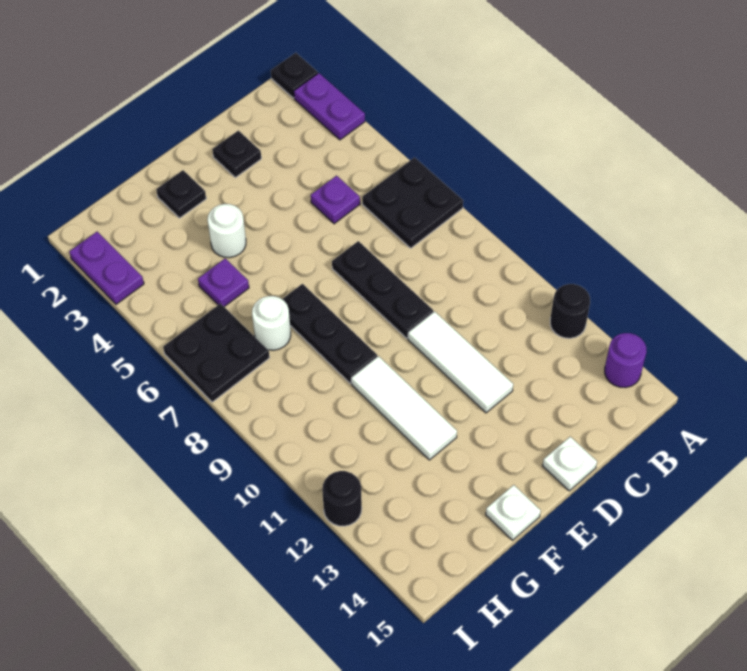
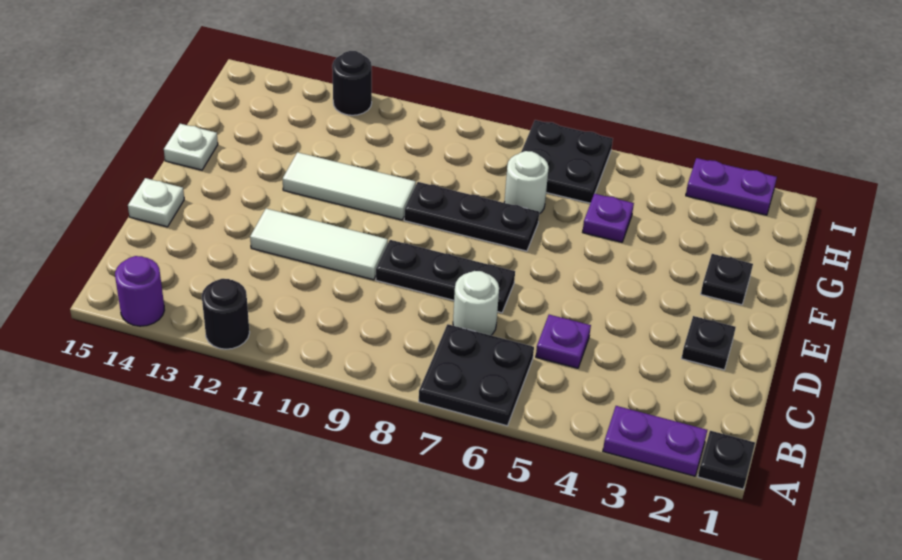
white round brick F4 level 1 -> white round brick C7 level 1

